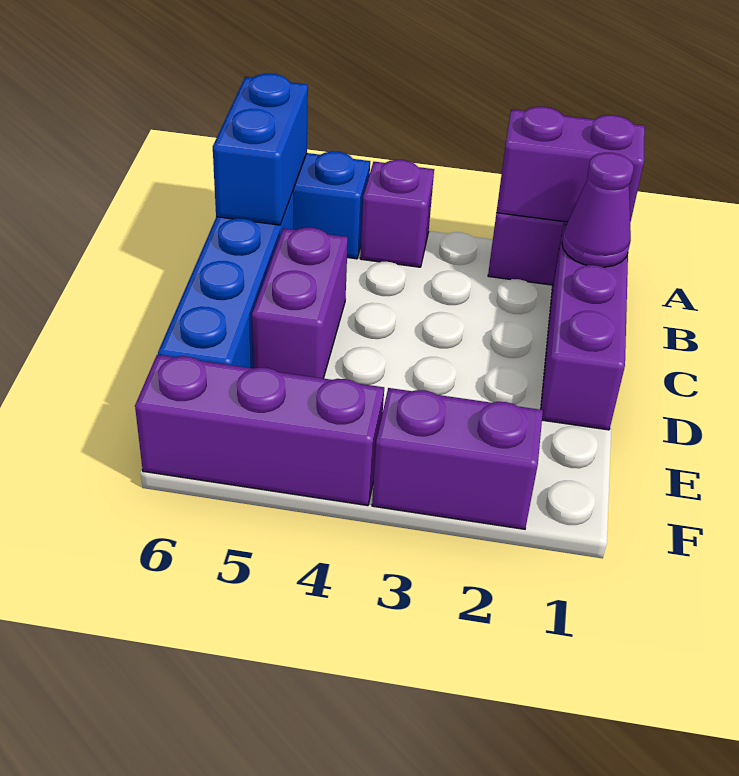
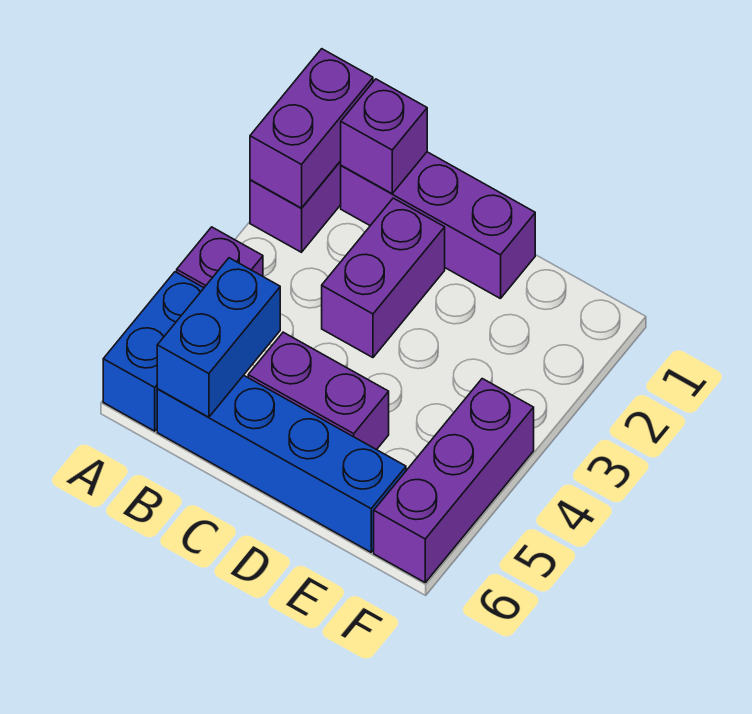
blue brick A6:B6 level 2 -> blue brick B5:B6 level 2
purple cone B1 level 2 -> purple brick B1 level 2
purple brick F2:F3 level 1 -> purple brick C2:C3 level 1

